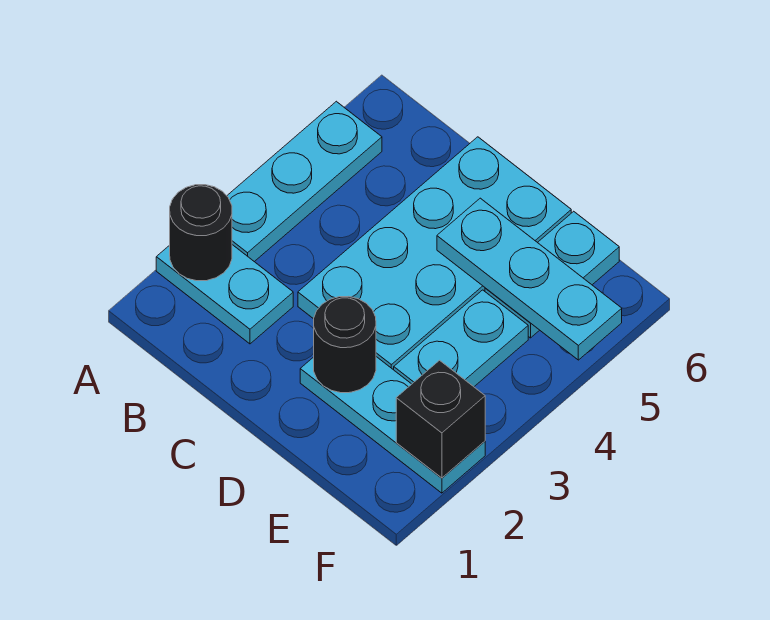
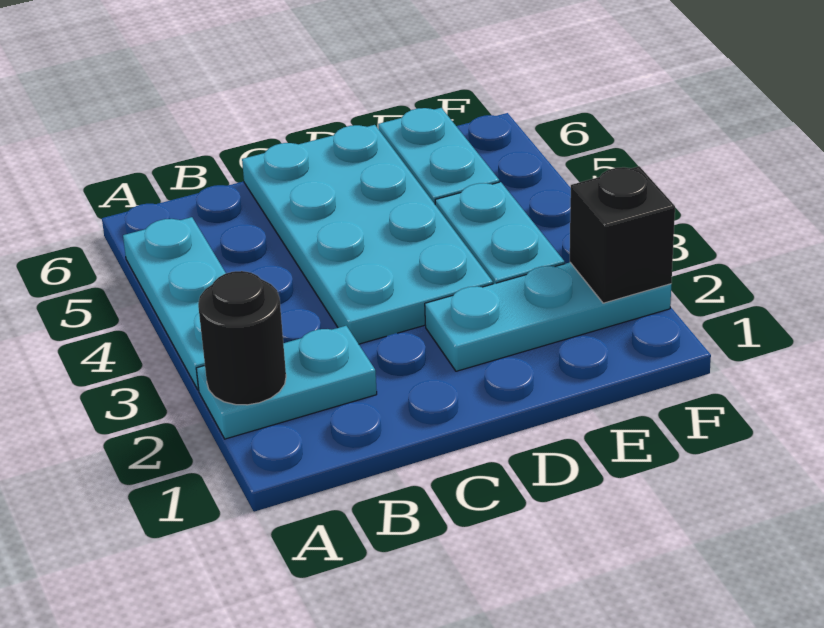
black round brick D2 level 2 -> none
cyan plate D5:F5 level 2 -> none

